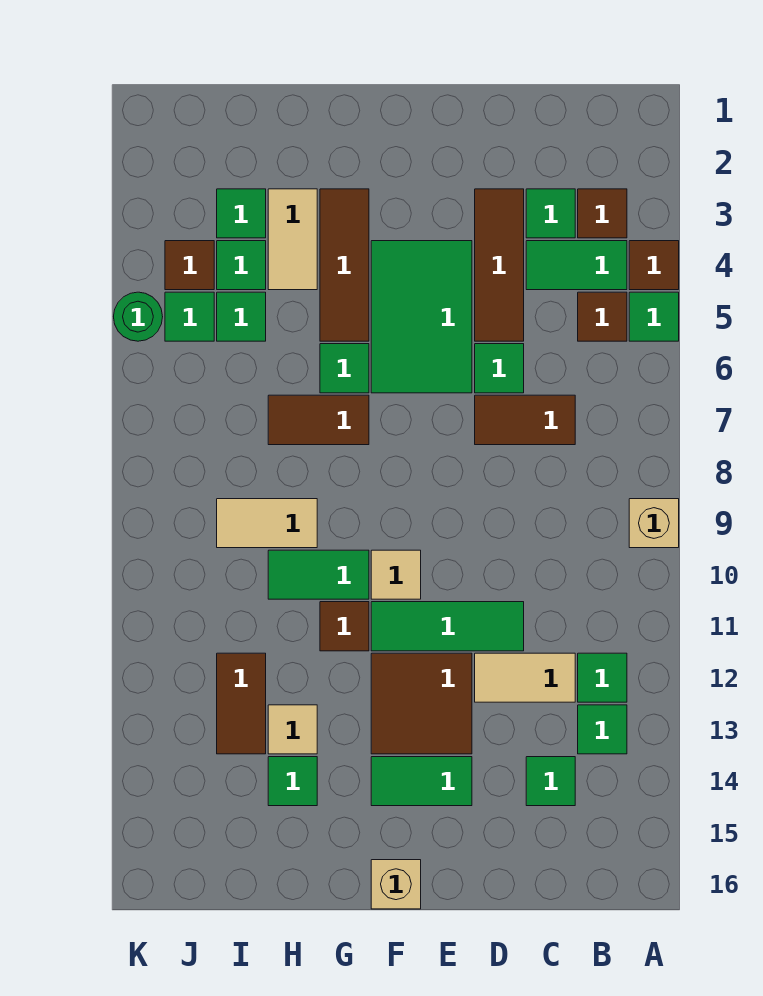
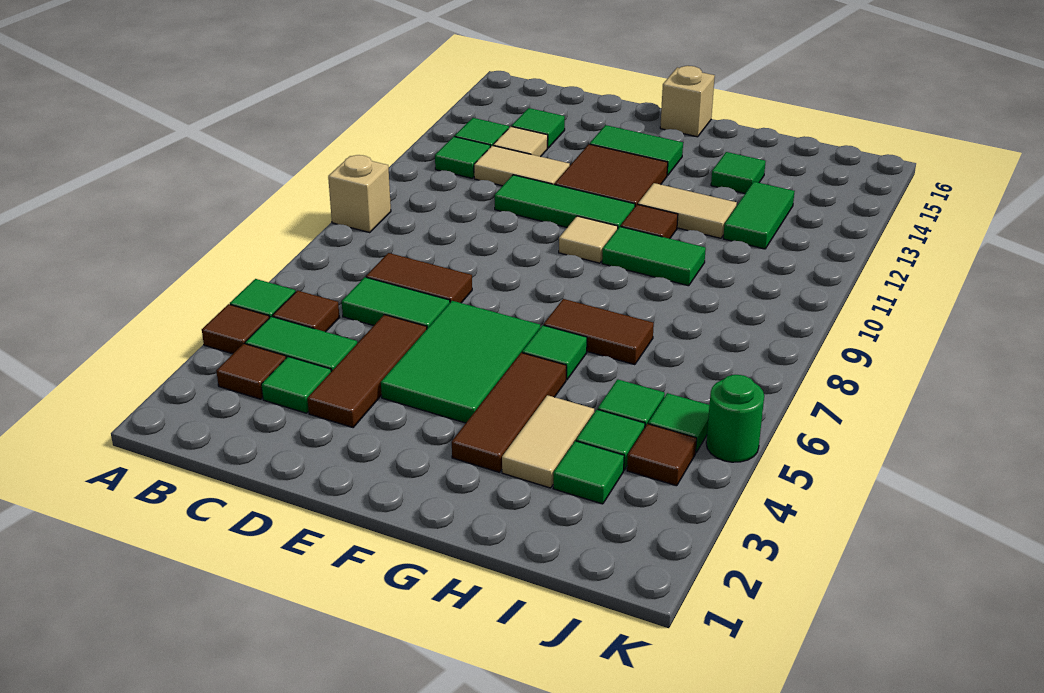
green tile D6 level 1 -> green tile C6:D6 level 1
tan tile H9:I9 level 1 -> tan tile G12:H12 level 1
tan tile H13 level 1 -> tan tile C13 level 1
brown tile I12:I13 level 1 -> green tile I12:I13 level 1

